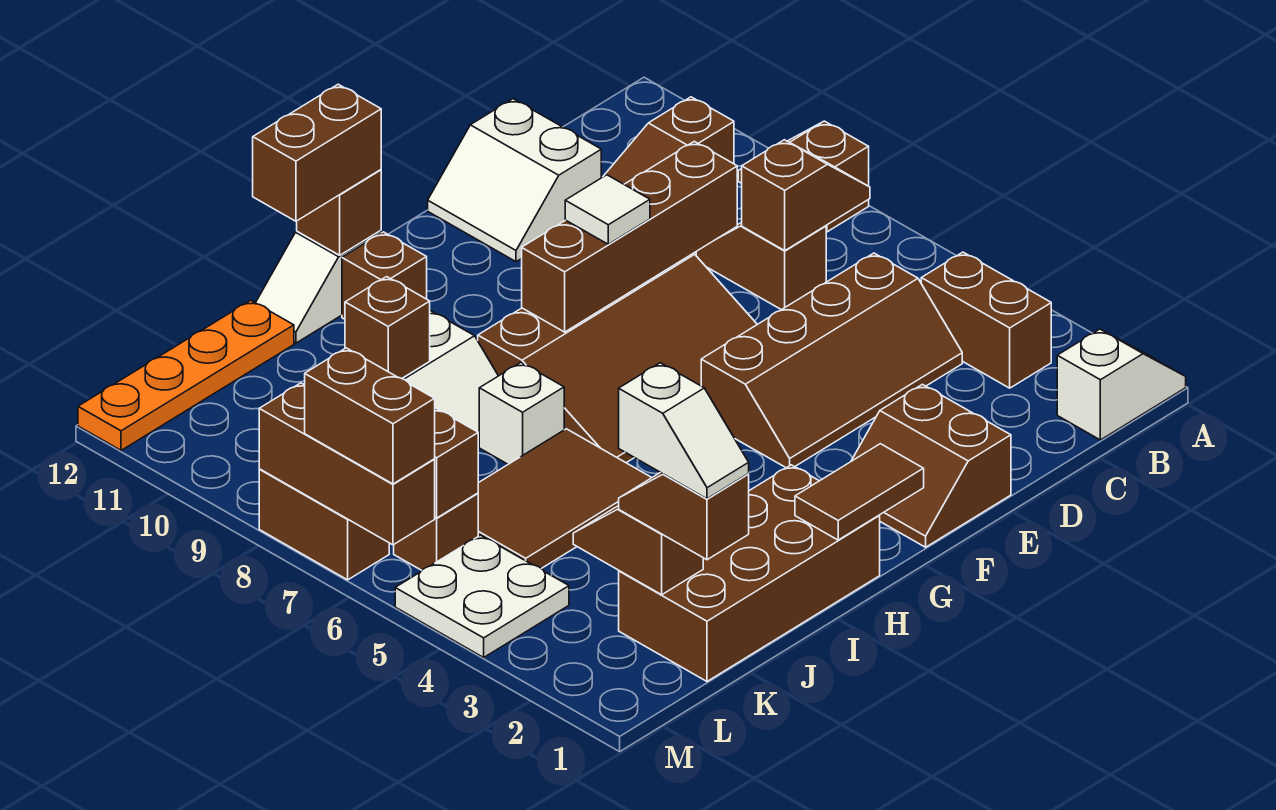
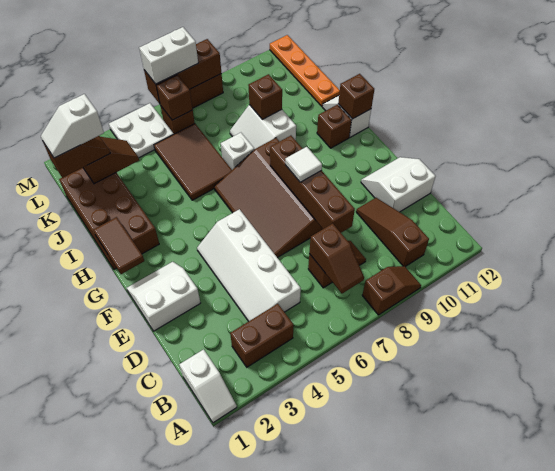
brown slope C4:F5 level 1 top 5 -> white slope C4:F5 level 1 top 5
brown slope E1:F2 level 1 top E -> white slope E1:F2 level 1 top E
brown brick H12:I12 level 3 -> none
brown brick M6:M7 level 3 -> white brick M6:M7 level 3

